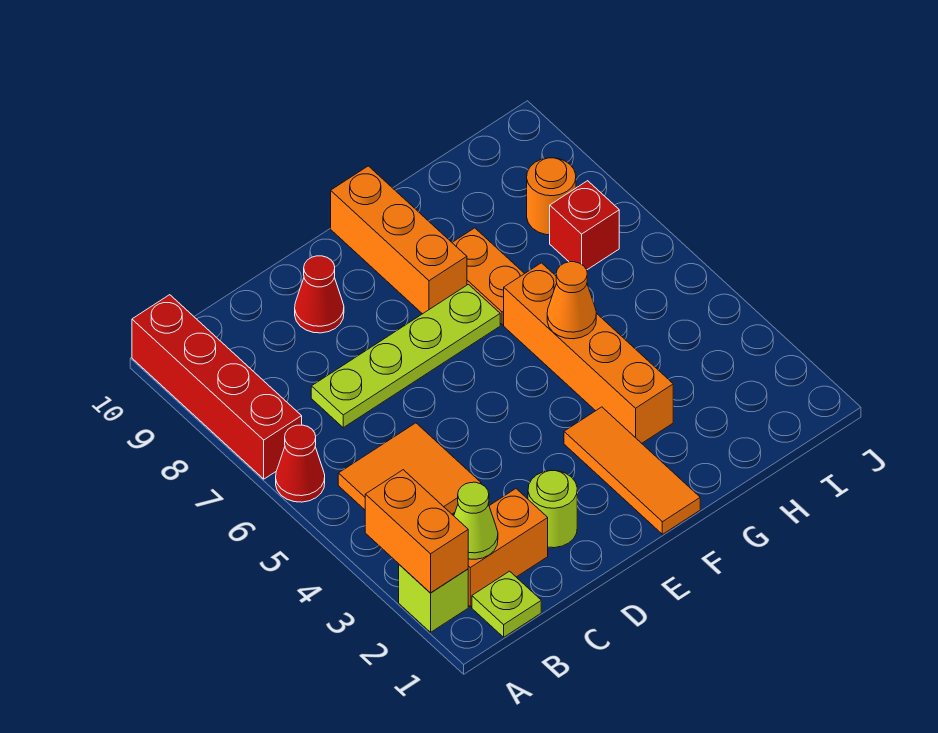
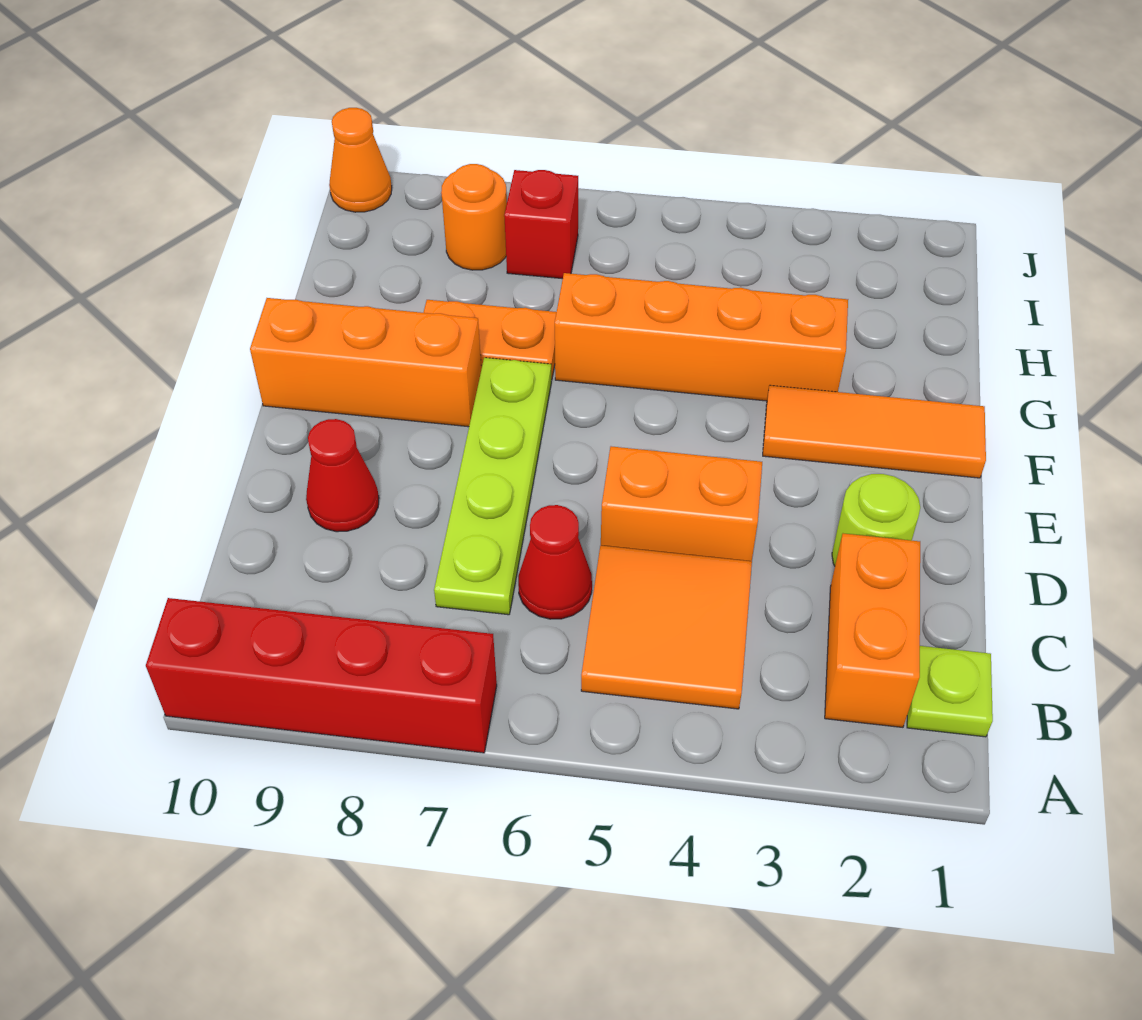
lime brick A2 level 1 -> none
orange brick A2:A3 level 2 -> orange brick D4:D5 level 1
red cone A6 level 1 -> red cone C6 level 1
lime cone B2 level 2 -> none
orange cone G5 level 2 -> orange cone J10 level 1

